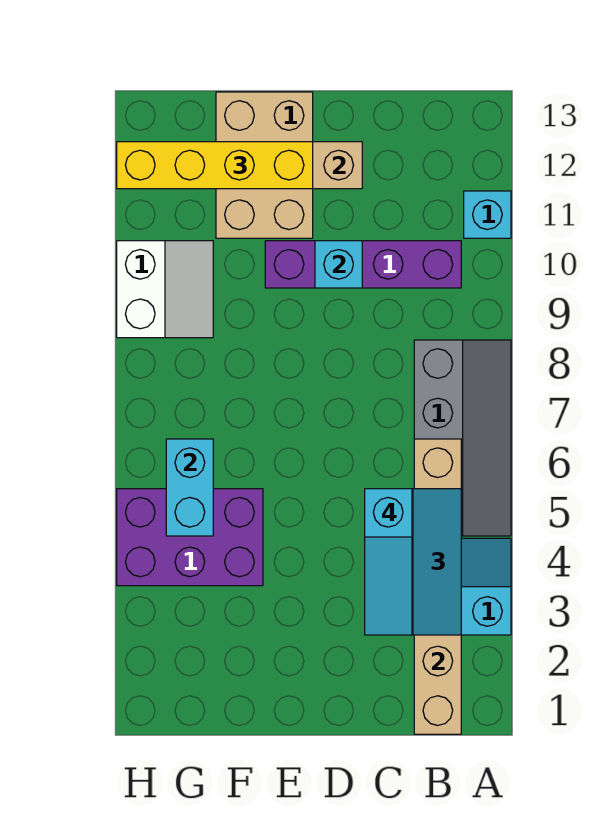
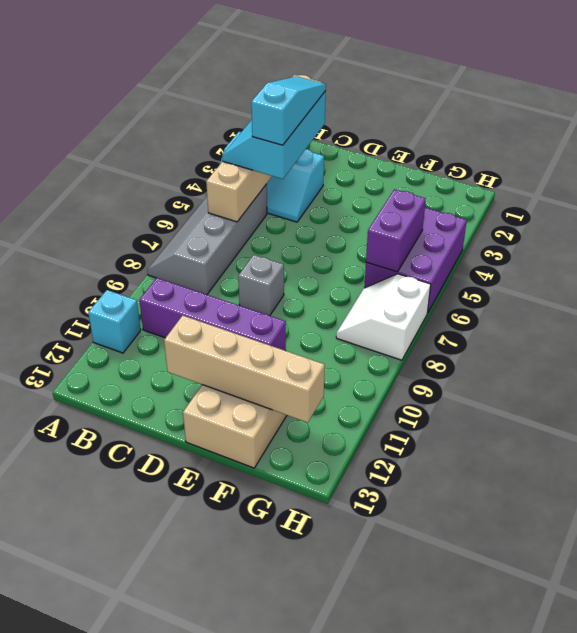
none -> grey brick D8 level 1
cyan brick D10 level 2 -> none
yellow brick E12:H12 level 3 -> none
purple brick F4:H5 level 1 -> purple brick G4:H6 level 1
cyan brick G5:G6 level 2 -> purple brick G5:G6 level 2
white slope G9:H10 level 1 top H -> white slope G7:H8 level 1 top H

